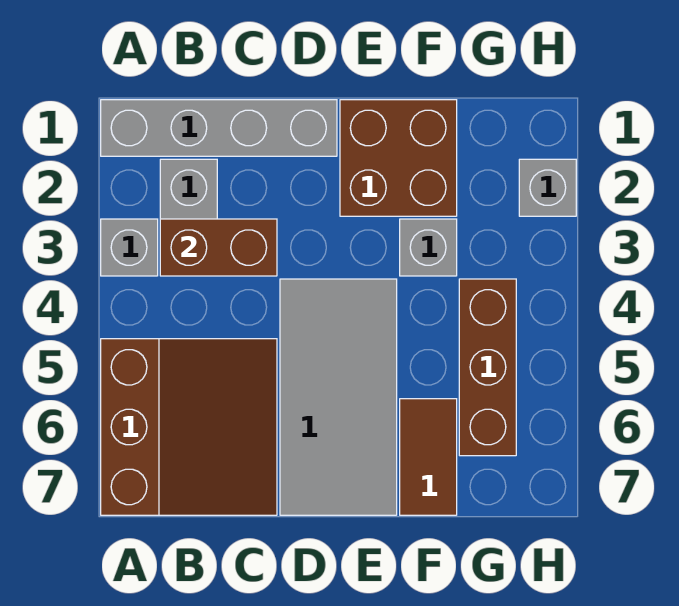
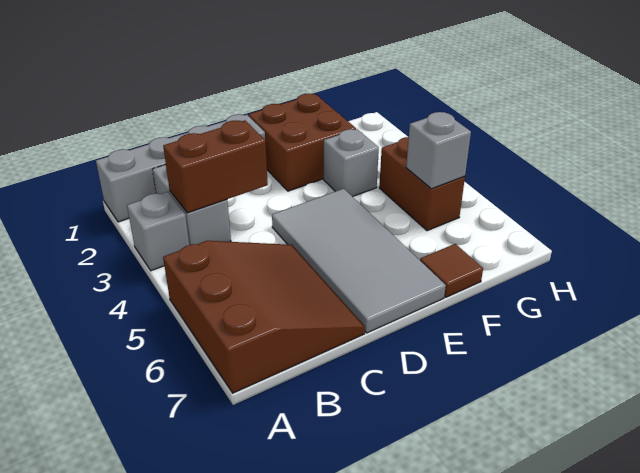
brown tile F6:F7 level 1 -> brown tile F7 level 1
brown brick G4:G6 level 1 -> brown brick G4:G5 level 1
grey brick H2 level 1 -> grey brick G5 level 2

